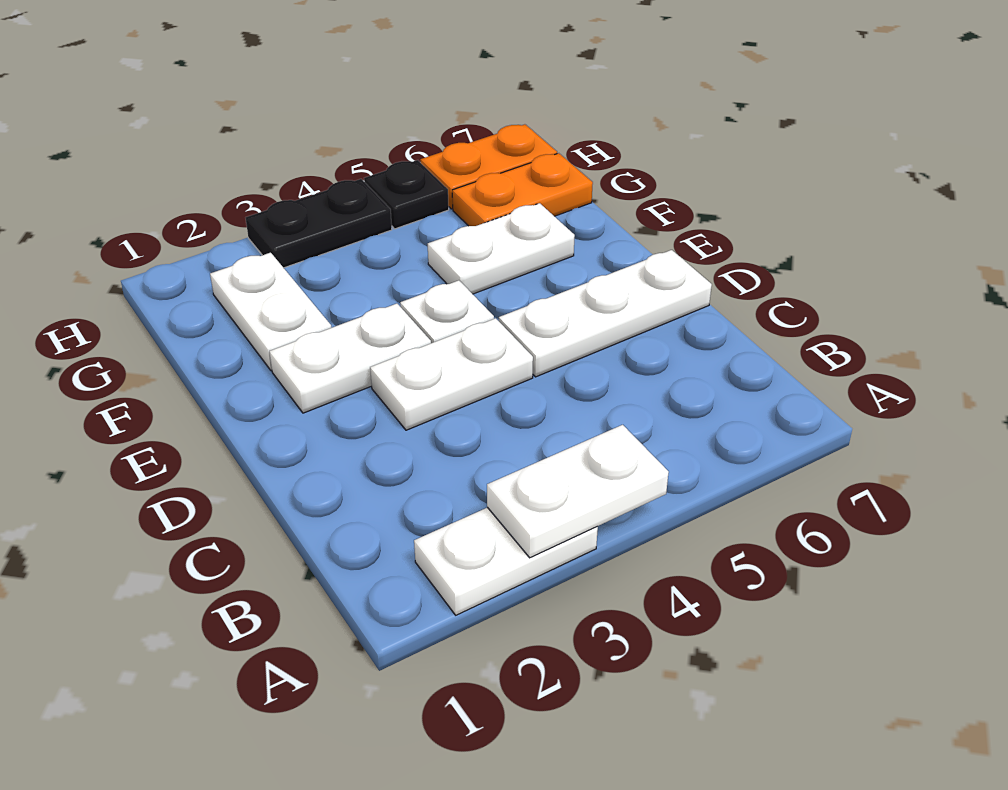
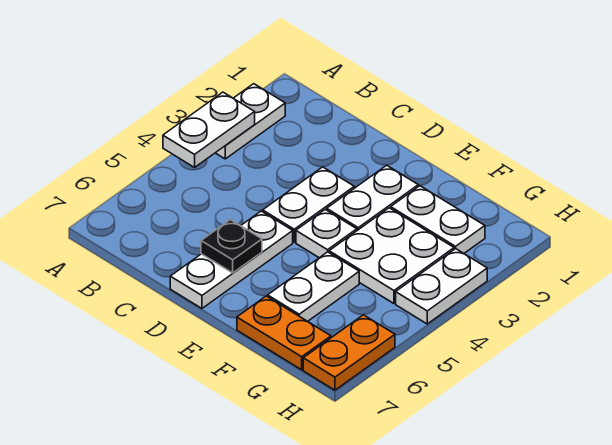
none -> white plate F3:G4 level 1
orange plate G6:G7 level 1 -> orange plate F7:G7 level 1
black plate H3:H4 level 1 -> white plate H3:H4 level 1
black plate H5 level 1 -> black plate D6 level 2

